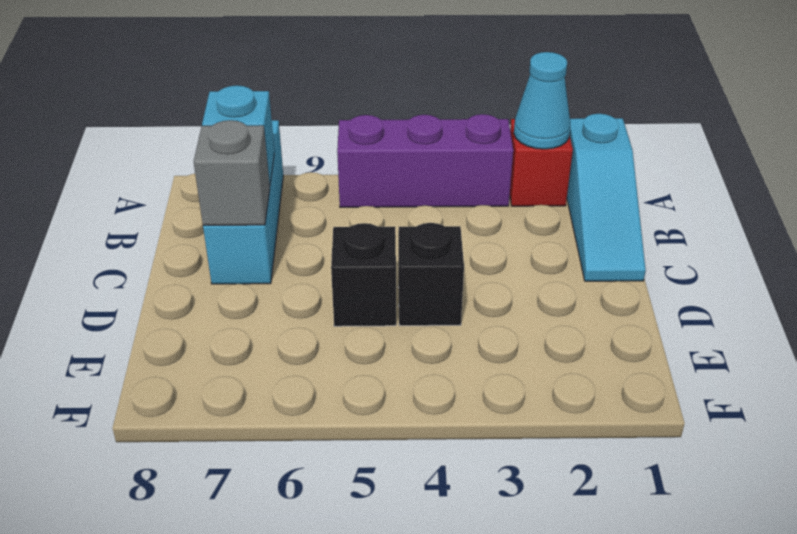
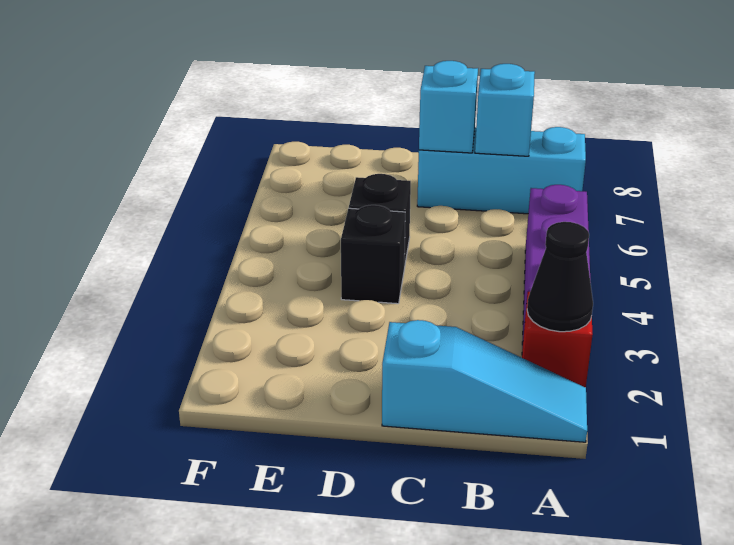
cyan slope A1:C1 level 1 top A -> cyan slope A1:C1 level 1 top C
cyan cone A2 level 2 -> black cone A2 level 2
grey brick C7 level 2 -> cyan brick C7 level 2

